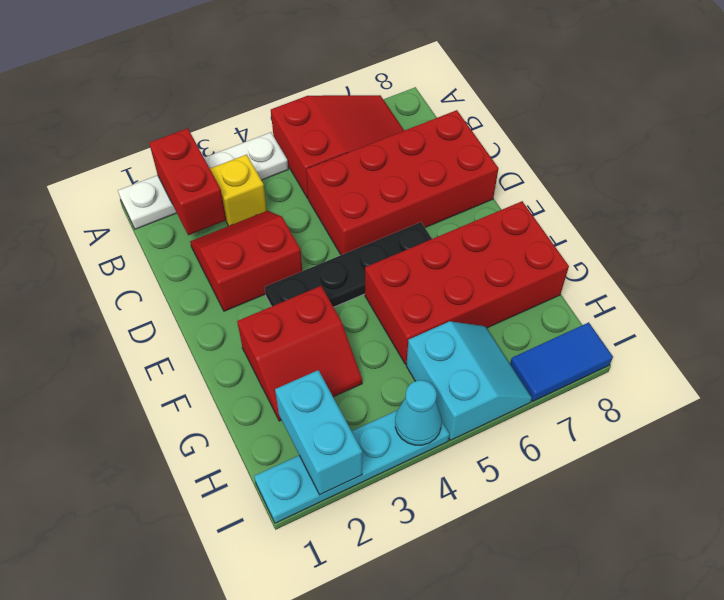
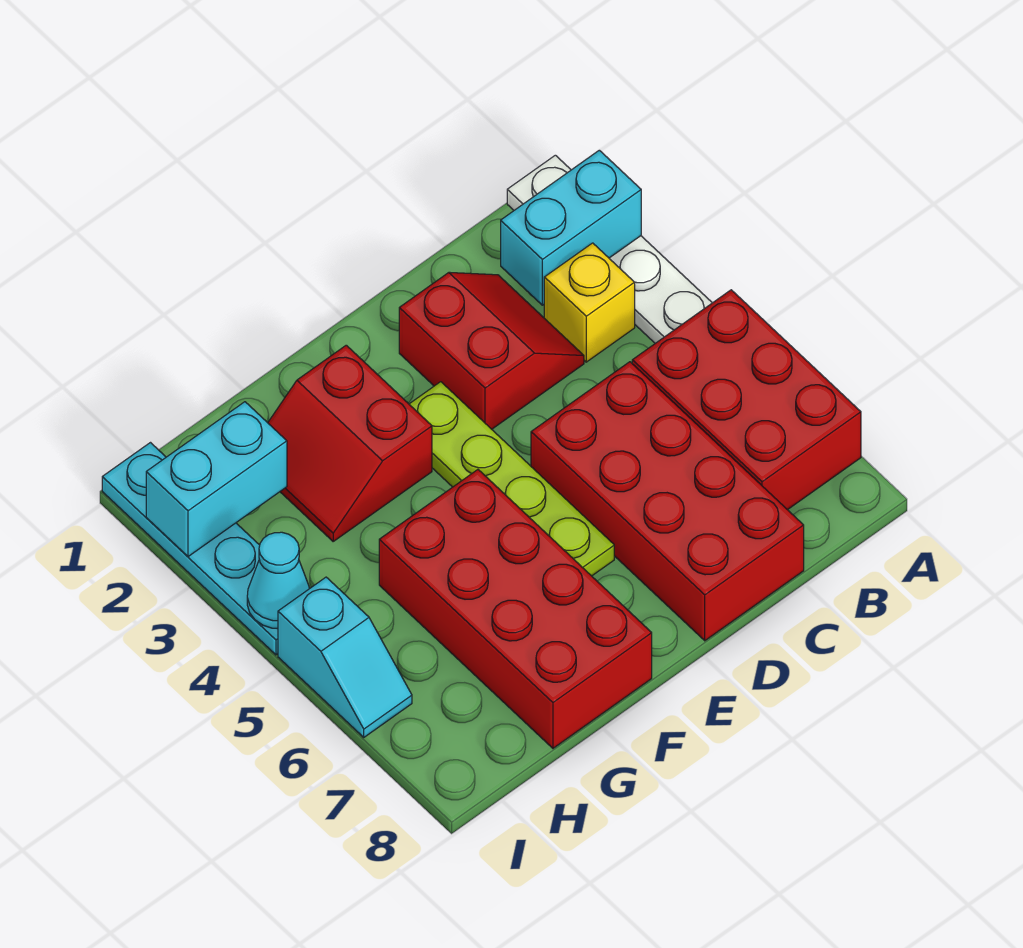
red brick A2:B2 level 2 -> cyan brick A2:B2 level 2
red slope A5:B7 level 1 top 5 -> red brick A5:B7 level 1
black plate E3:E6 level 1 -> lime plate E3:E6 level 1
cyan slope H5:I6 level 1 top 5 -> cyan slope I5:I6 level 1 top 5
blue tile I7:I8 level 1 -> none

